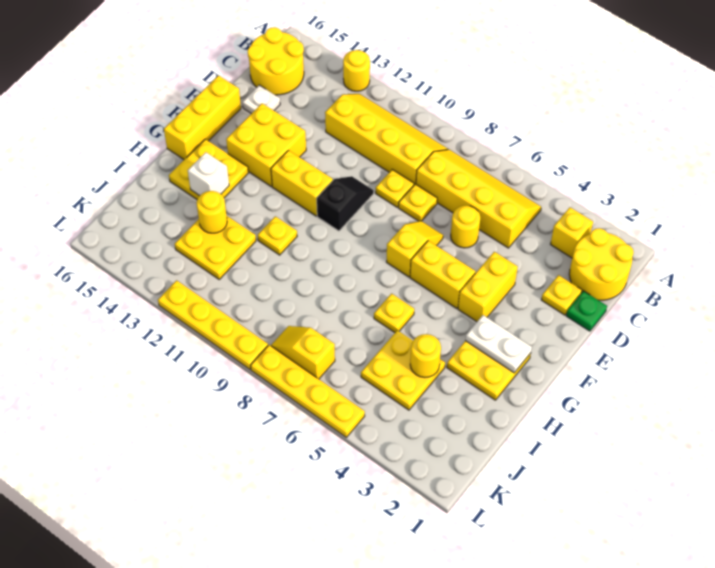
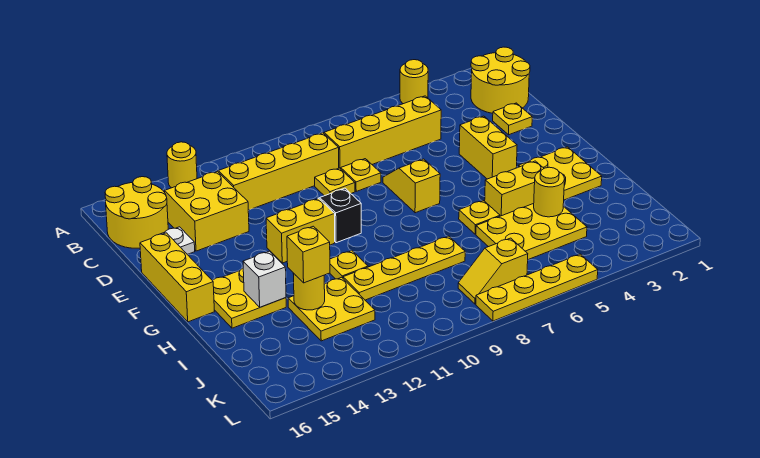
yellow brick B3 level 1 -> yellow brick I13 level 3
green plate D1 level 1 -> none
yellow round brick D6 level 1 -> yellow round brick A4 level 1
yellow brick E13:F14 level 1 -> yellow brick C13:D14 level 1
yellow brick F5:F6 level 1 -> yellow brick H4:H5 level 1
white plate G2:G3 level 2 -> none
yellow plate I4:J5 level 1 -> yellow plate I4:J6 level 1
yellow plate L9:L12 level 1 -> yellow plate I8:I11 level 1

